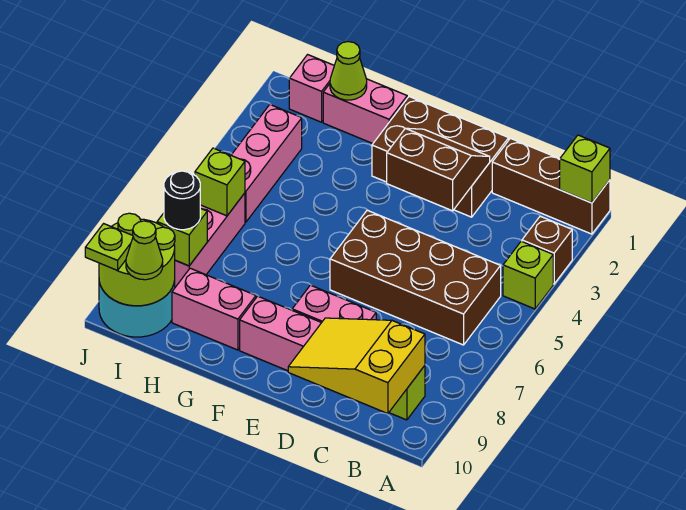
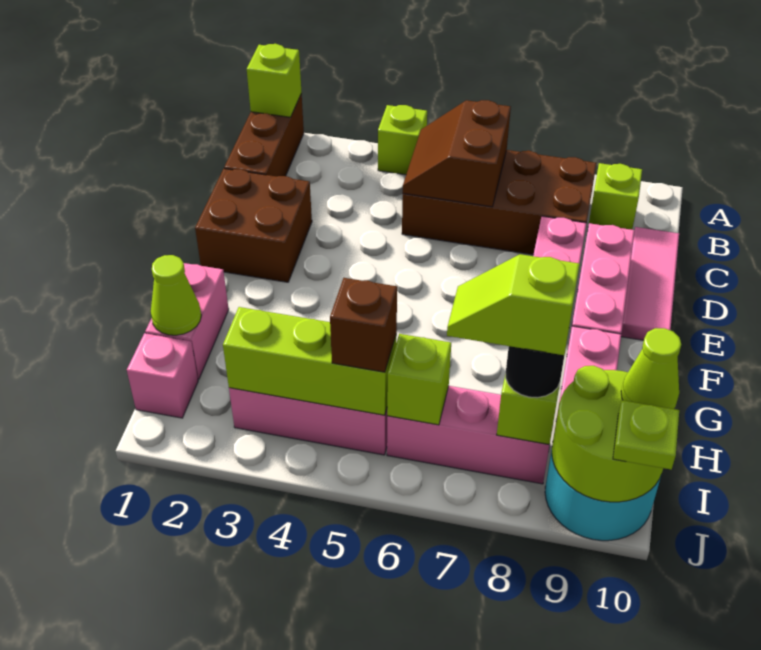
brown brick A3 level 1 -> brown brick I5 level 3
brown brick B5:E6 level 1 -> brown brick B5:C8 level 1
yellow slope B9:D10 level 2 top B -> none
none -> pink tile C10:E10 level 1
brown brick D1:F2 level 1 -> brown brick D1:E2 level 1
brown slope D2:E3 level 2 top 3 -> brown slope B5:C6 level 2 top 6
none -> lime brick I3:I5 level 2
none -> lime slope I7:I8 level 4 top 8

